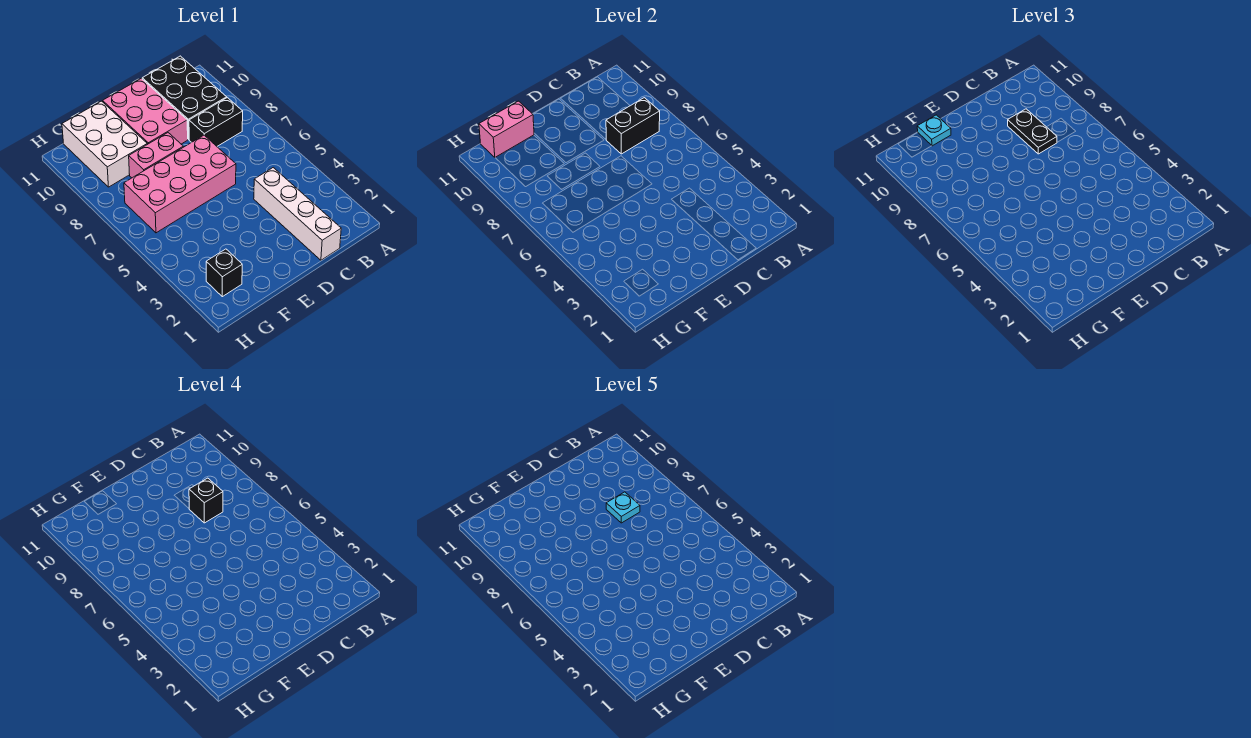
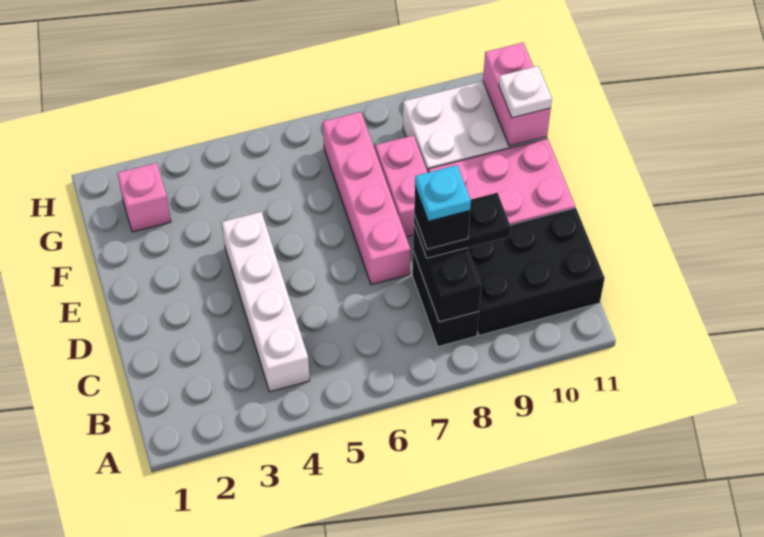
white brick C1:C4 level 1 -> white brick B4:E4 level 1
pink brick D6:G7 level 1 -> pink brick D7:G7 level 1
cyan plate F11 level 3 -> white plate F11 level 3
black brick G2 level 1 -> pink brick G2 level 1

